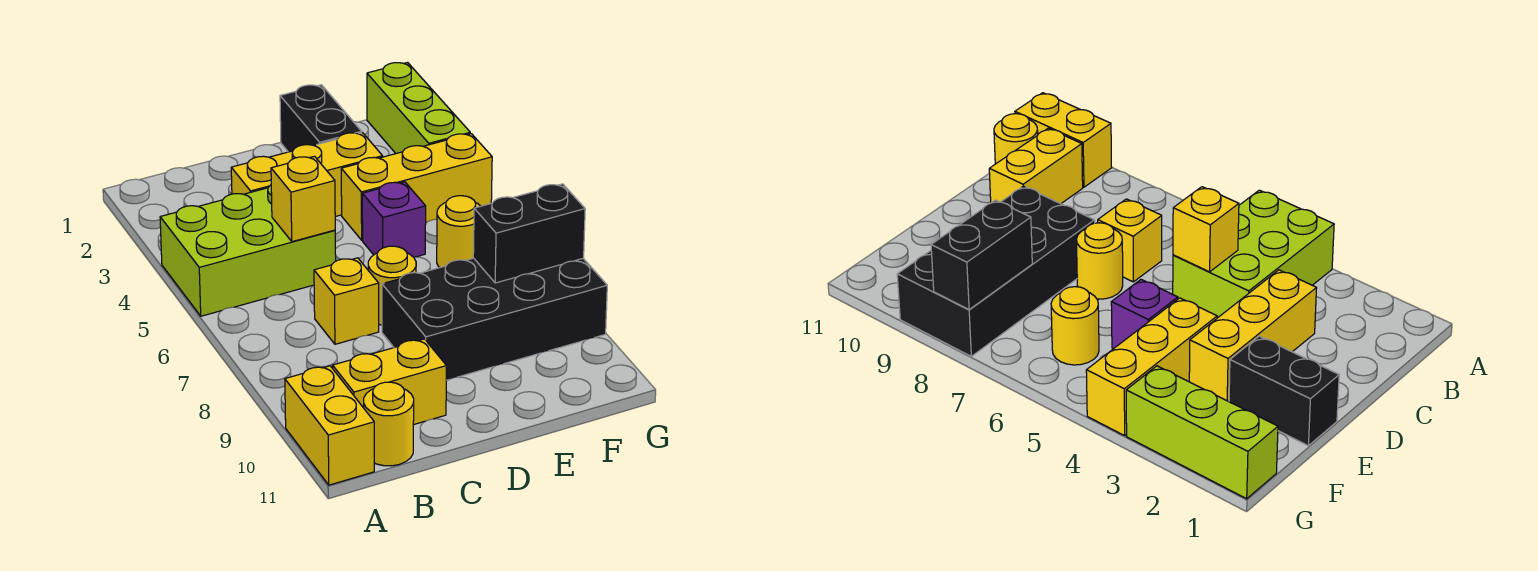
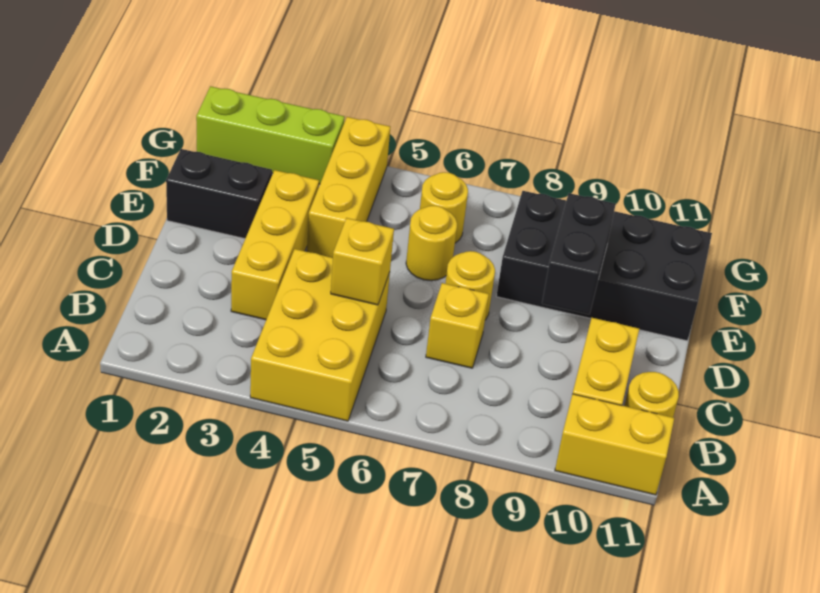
lime brick A4:C5 level 1 -> yellow brick A4:C5 level 1
black brick D8:G9 level 1 -> black brick E8:F11 level 1
purple brick E5 level 1 -> none
none -> yellow round brick E6 level 1
black brick F8:G8 level 2 -> black brick D9:E9 level 2

